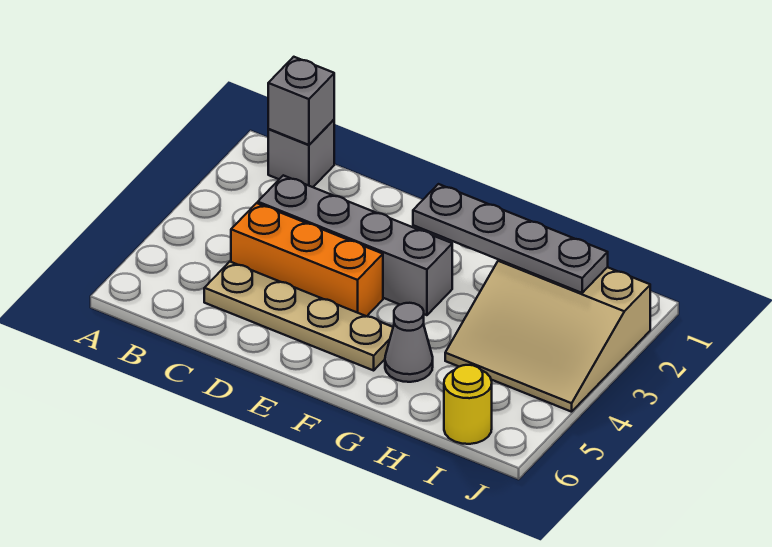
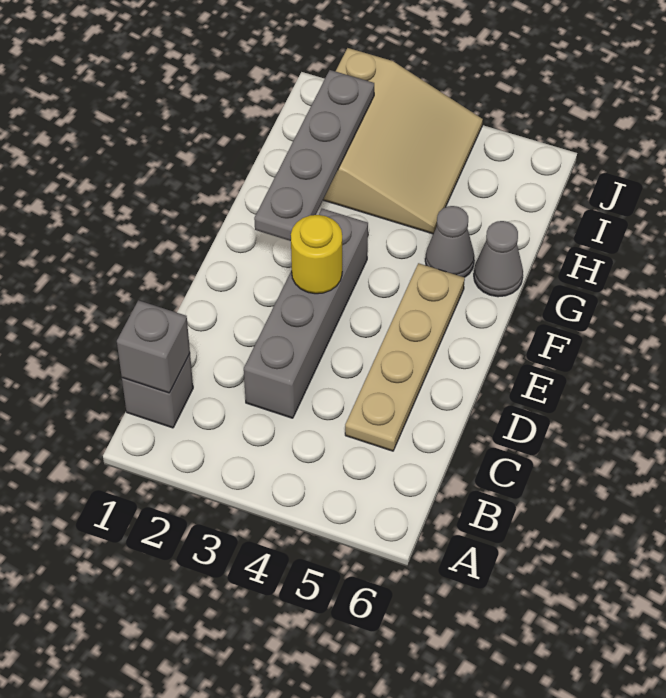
orange brick C4:E4 level 1 -> none
none -> grey cone G6 level 1
yellow round brick I6 level 1 -> yellow round brick E3 level 2

